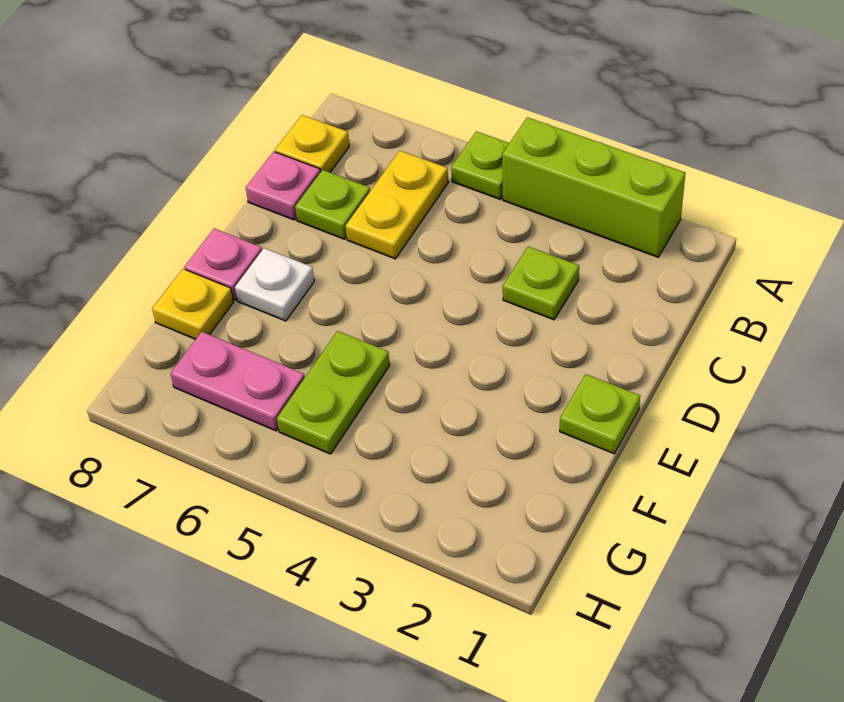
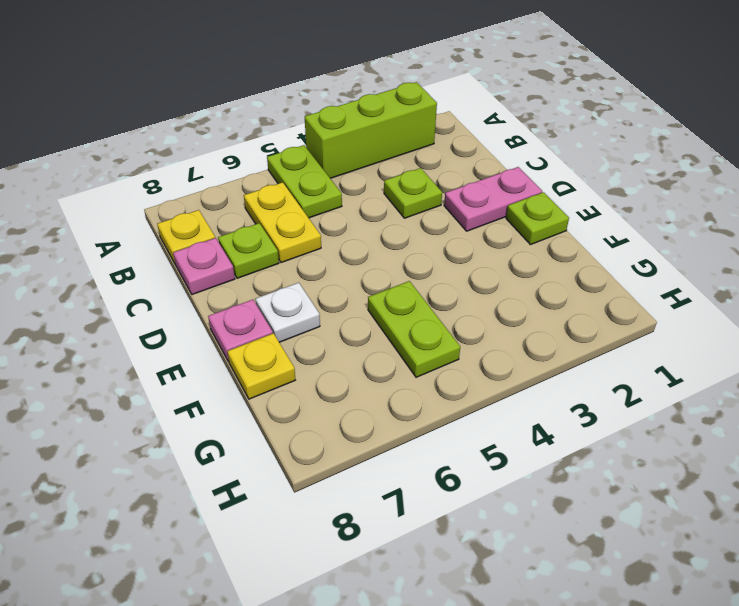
lime plate A5 level 1 -> lime plate A5:B5 level 1
pink plate G6:G7 level 1 -> pink plate D1:D2 level 1

